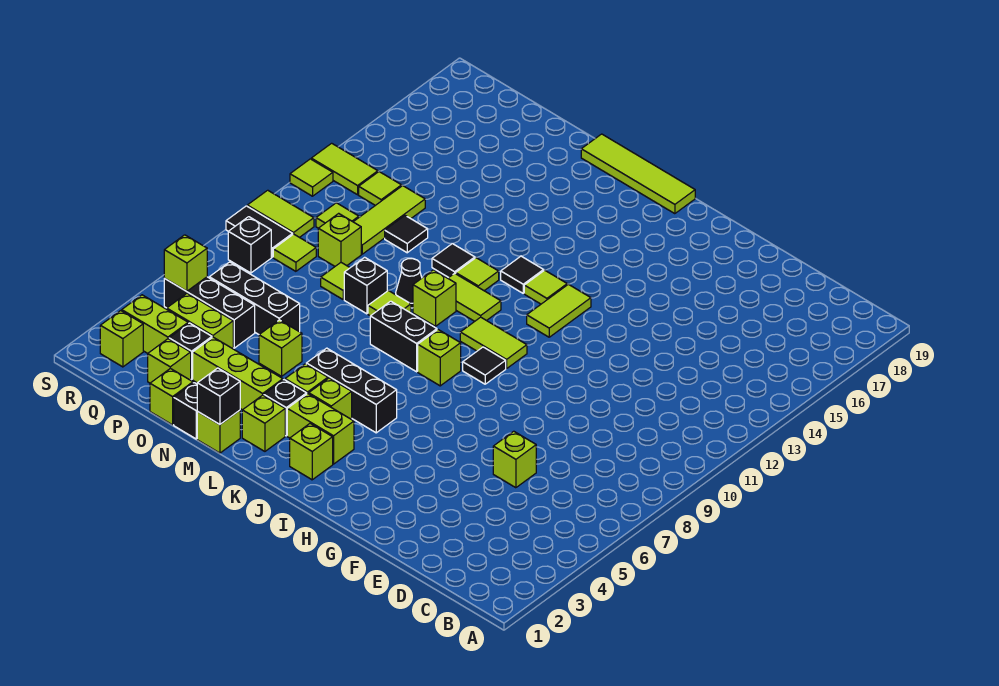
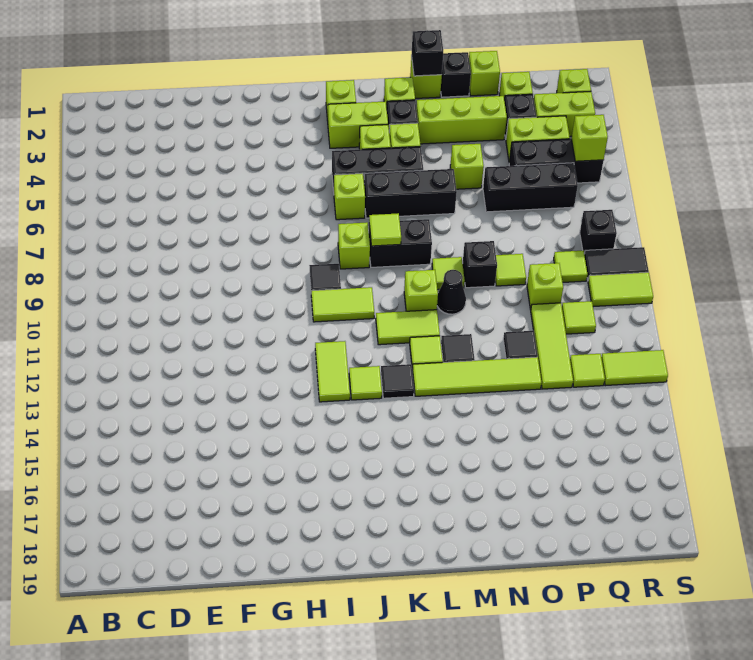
lime brick E6 level 1 -> lime brick J6 level 1
lime tile J19:M19 level 1 -> lime tile L13:O13 level 1
none -> black brick K6:M6 level 1
lime tile S12 level 1 -> lime tile K8 level 2

